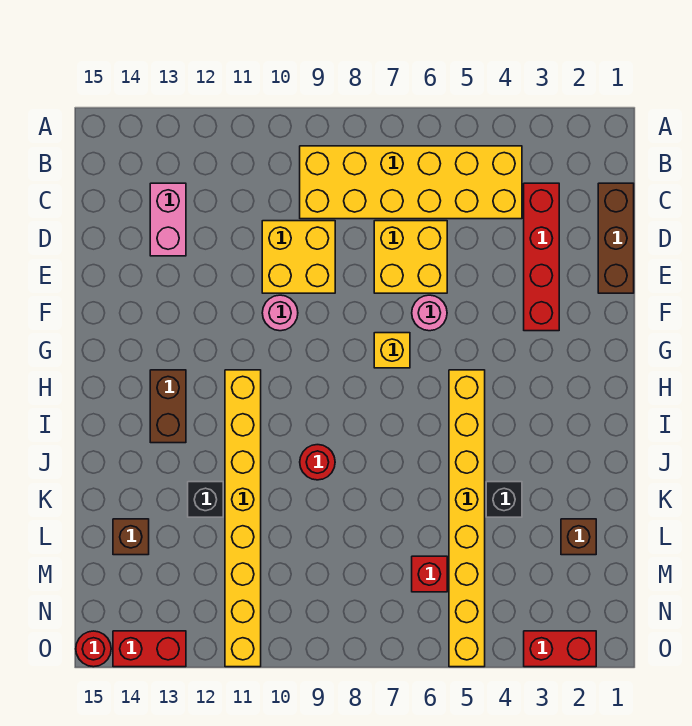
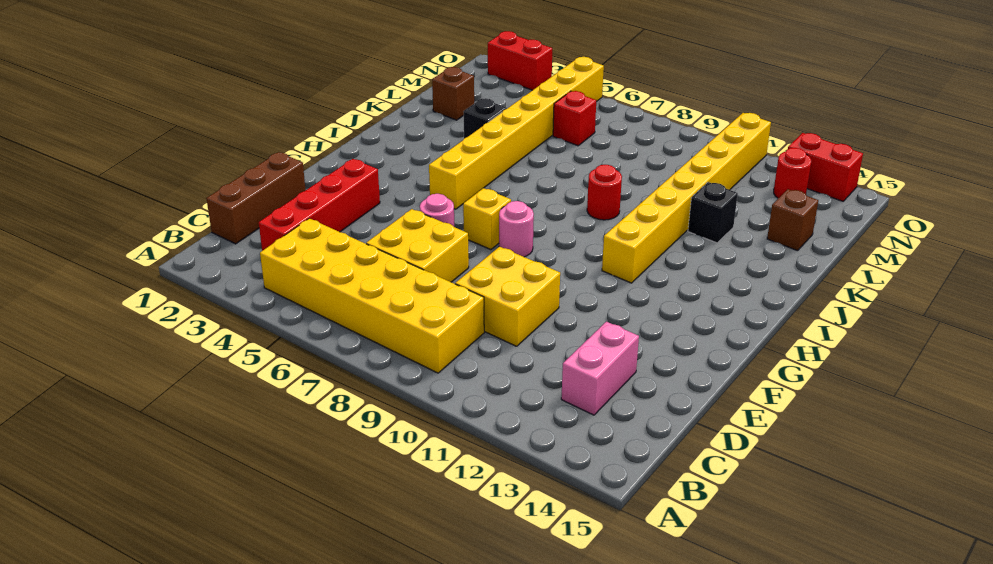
pink round brick F10 level 1 -> pink round brick G8 level 1
brown brick H13:I13 level 1 -> none
red round brick O15 level 1 -> red round brick N13 level 1

